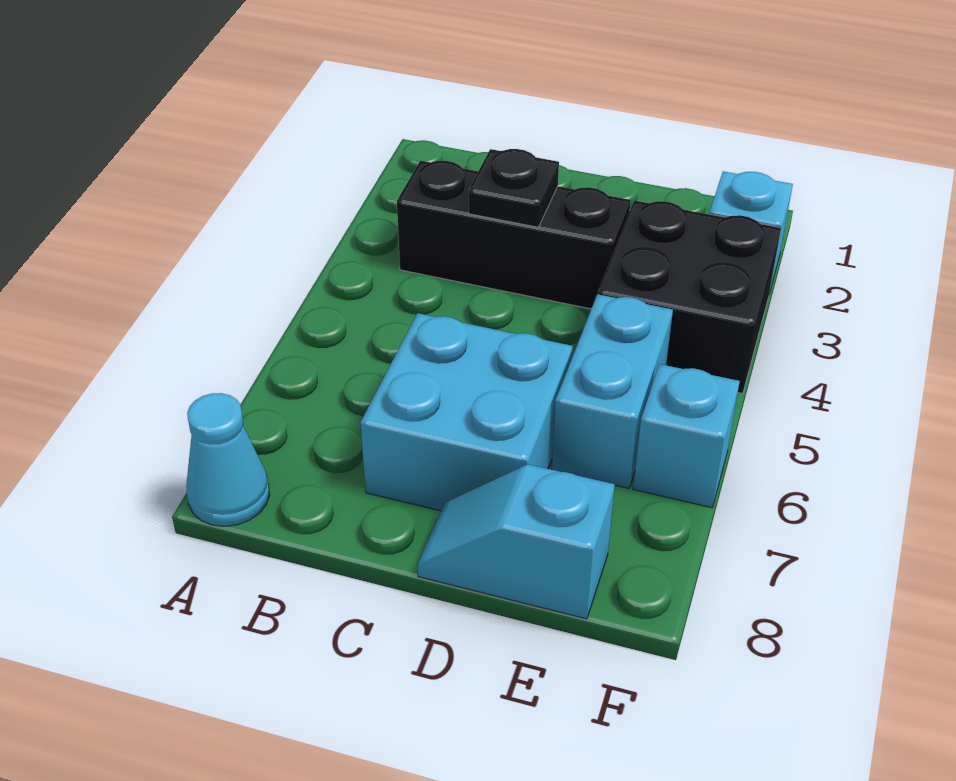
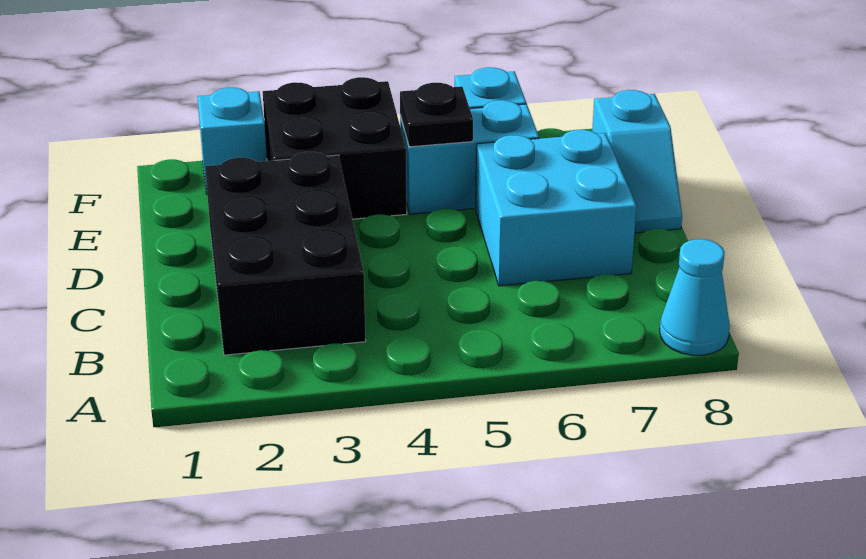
black brick B3:D3 level 1 -> black brick B2:D3 level 1
black plate C3 level 2 -> black plate E5 level 2

